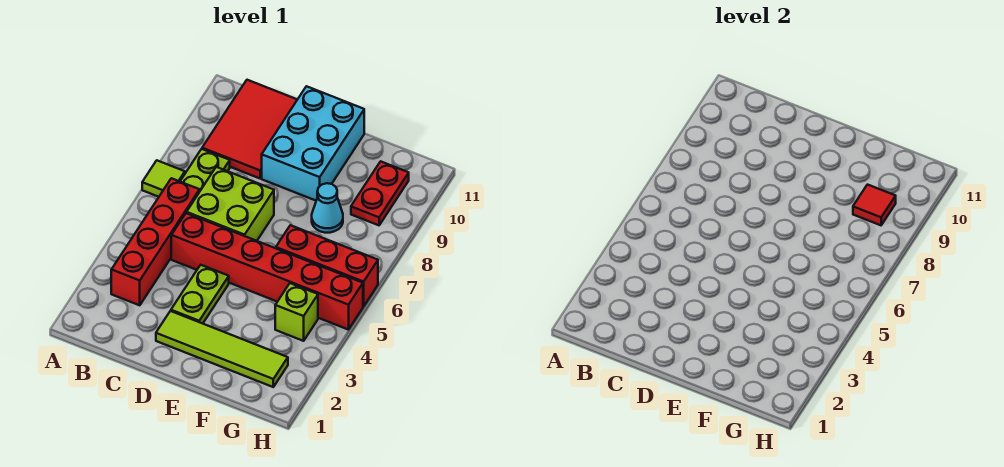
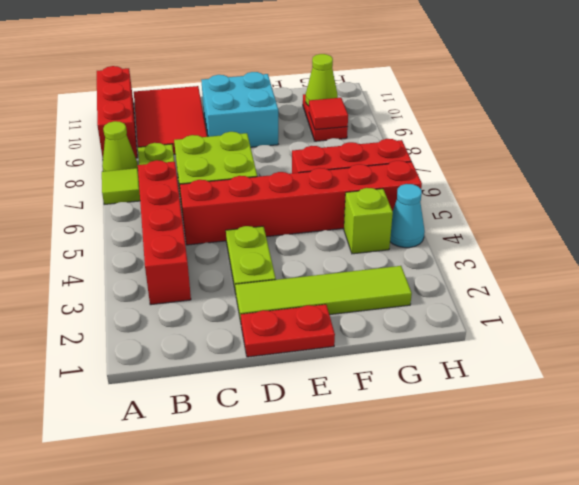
none -> lime cone A8 level 1
none -> red brick A9:A11 level 1
none -> red plate D1:E1 level 1
cyan brick D9:E11 level 1 -> cyan brick D9:E10 level 1
cyan cone F8 level 1 -> cyan cone H4 level 1
none -> lime cone G10 level 2

